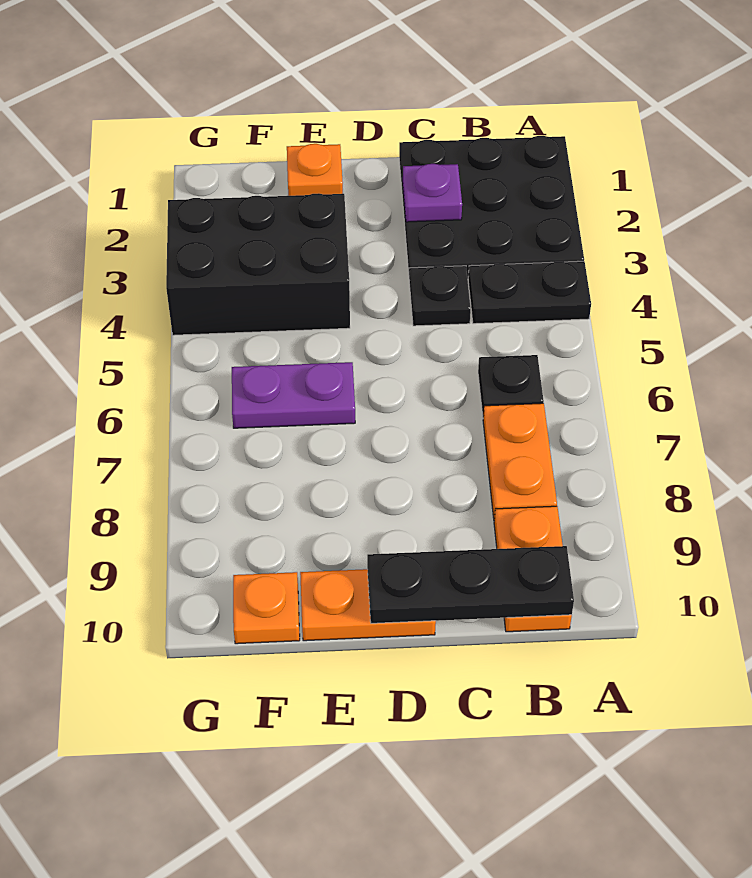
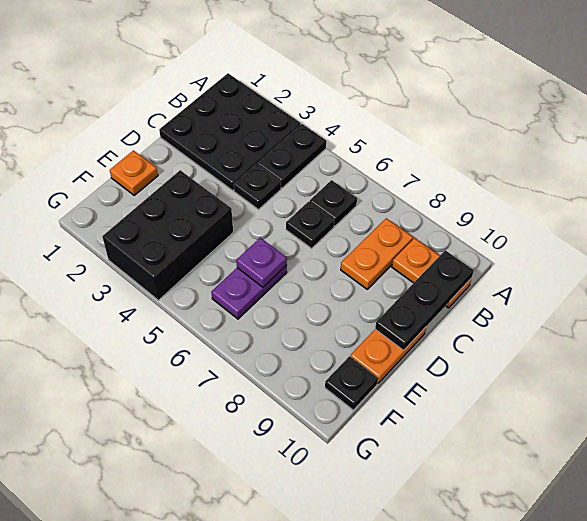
orange plate B7:B8 level 1 -> orange plate B8:C8 level 1
purple plate C2 level 2 -> purple plate E6 level 2
none -> black plate C6 level 1
orange plate F10 level 1 -> black plate F10 level 1

